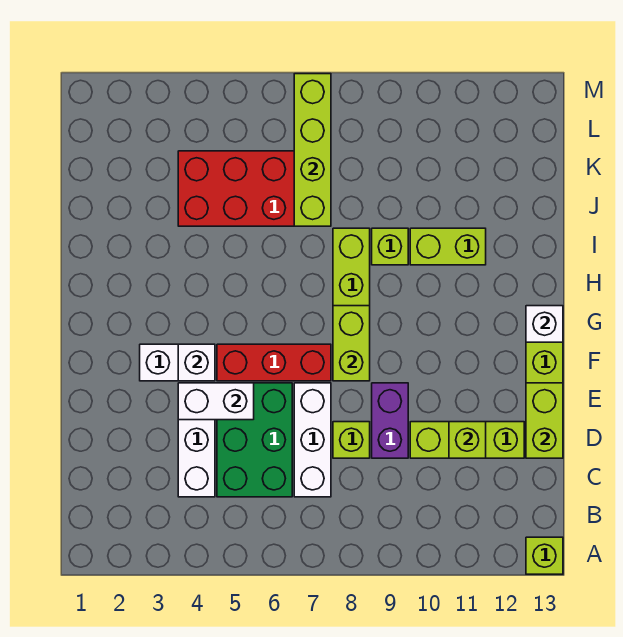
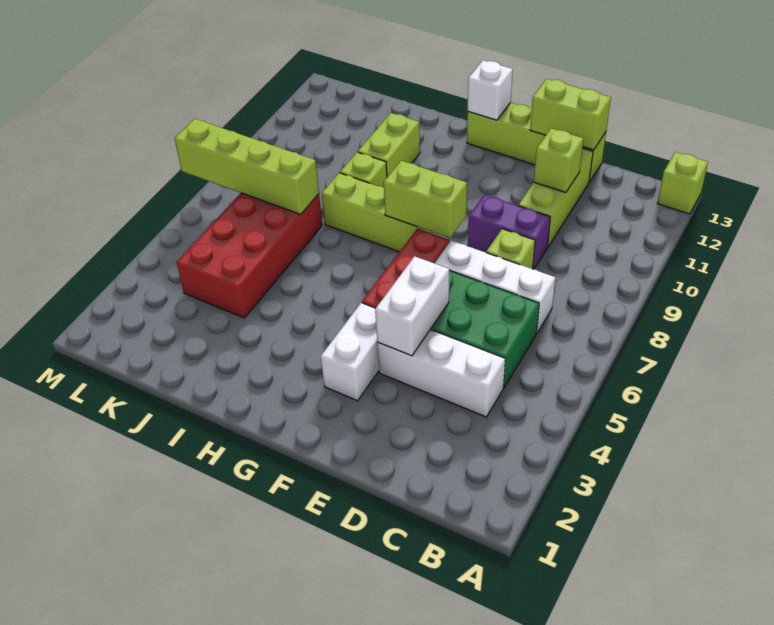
white brick F4 level 2 -> none

